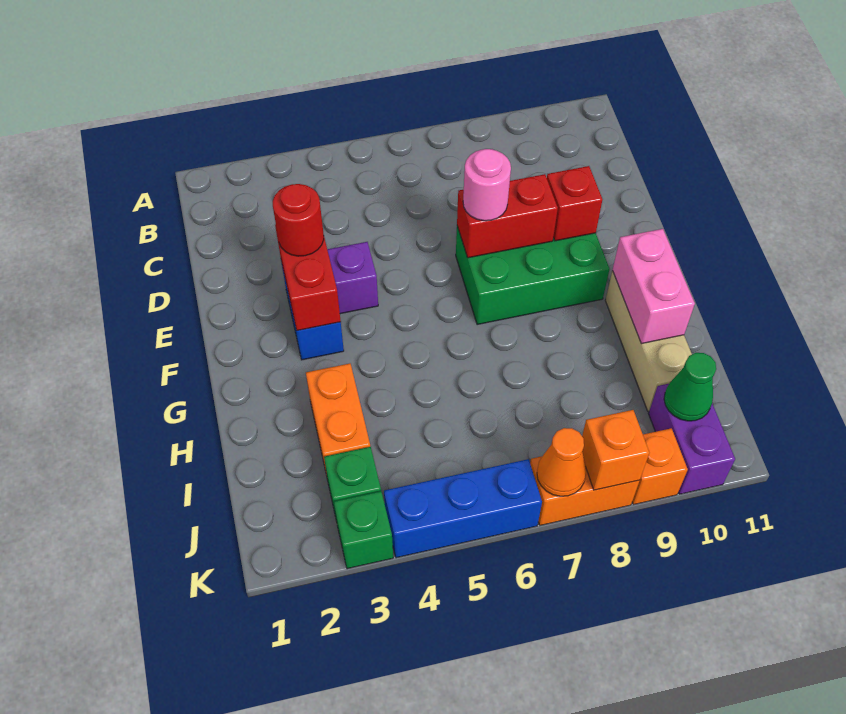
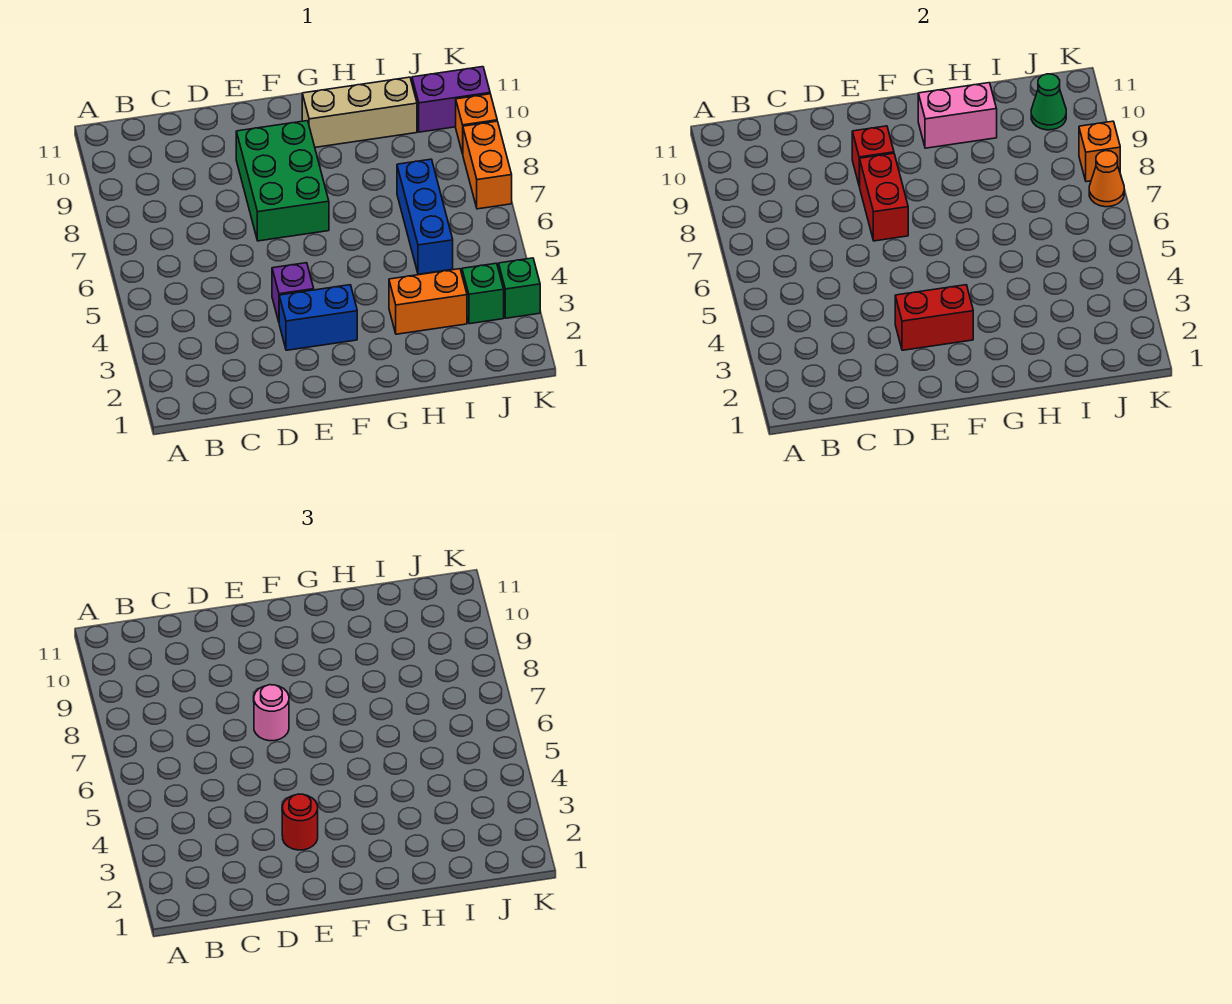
blue brick K4:K6 level 1 -> blue brick I5:I7 level 1

